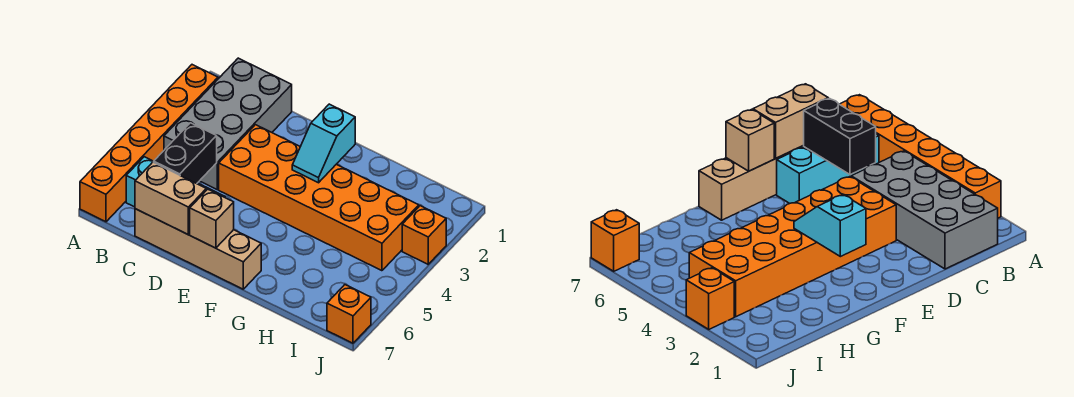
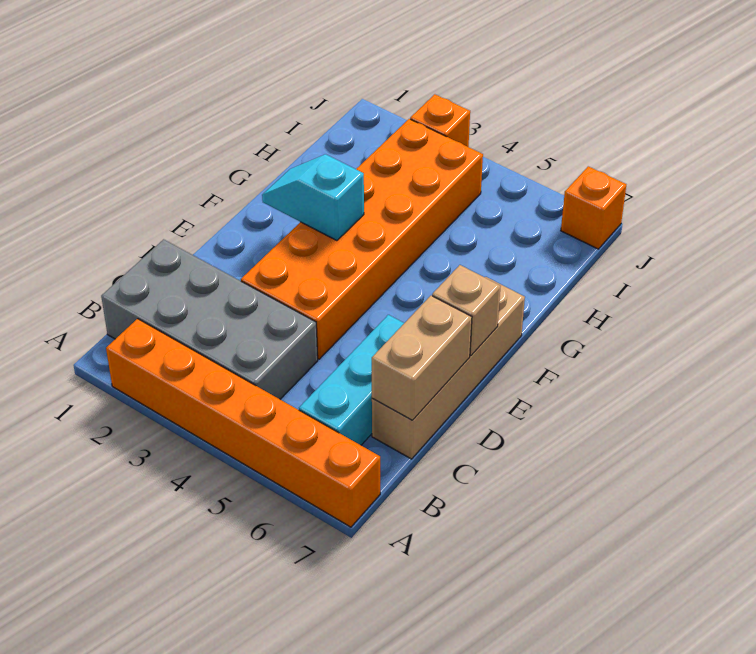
black brick C5:C6 level 2 -> none
cyan slope F2:F3 level 2 top 2 -> cyan slope F2:F3 level 2 top 3

